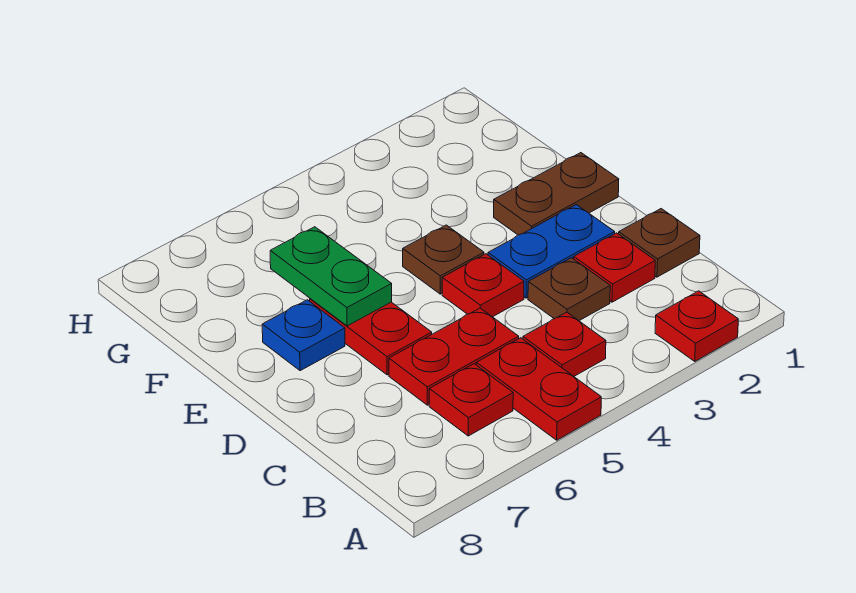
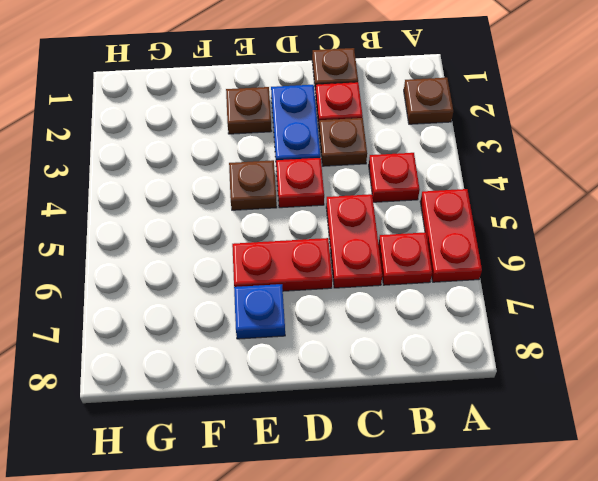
red plate A2 level 1 -> brown plate A2 level 1
red plate A5:B5 level 1 -> red plate A5:A6 level 1
brown plate E1:E2 level 1 -> brown plate E2 level 1
green plate E6:F6 level 2 -> none

